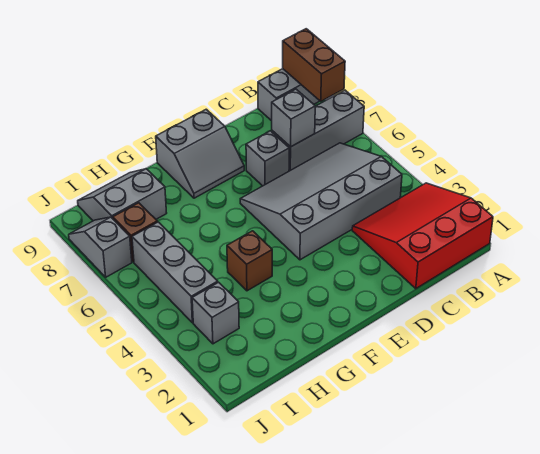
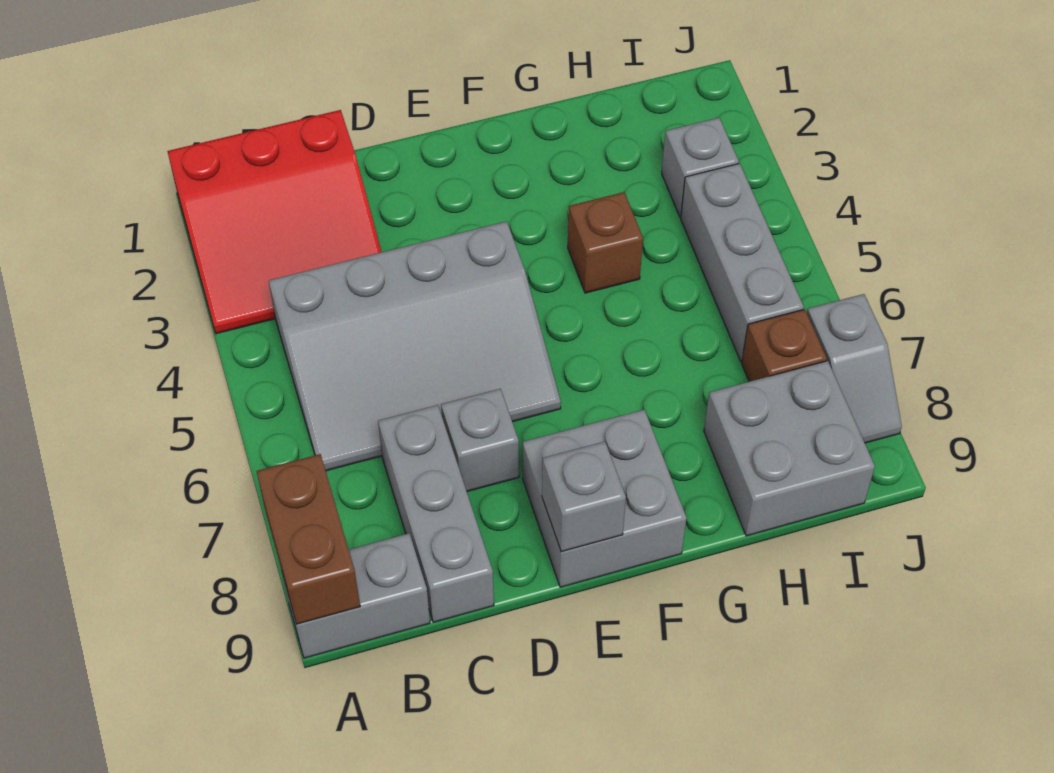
grey brick A7:C7 level 1 -> grey brick C7:C9 level 1
grey brick C7 level 2 -> grey brick E9 level 2
grey slope E8:F9 level 1 top 9 -> grey brick E8:F9 level 1
grey slope H8:I9 level 1 top 8 -> grey brick H8:I9 level 1

